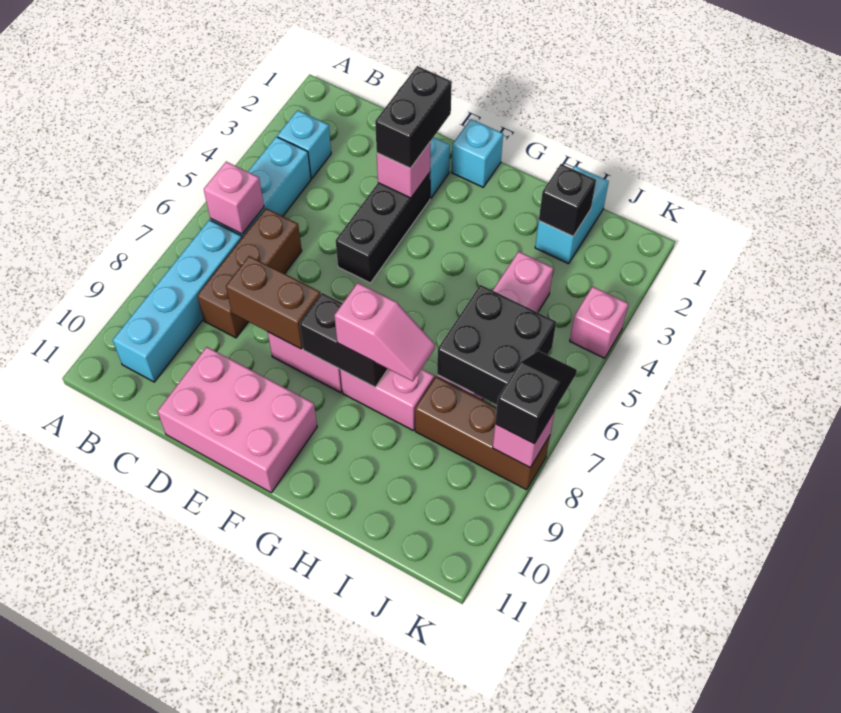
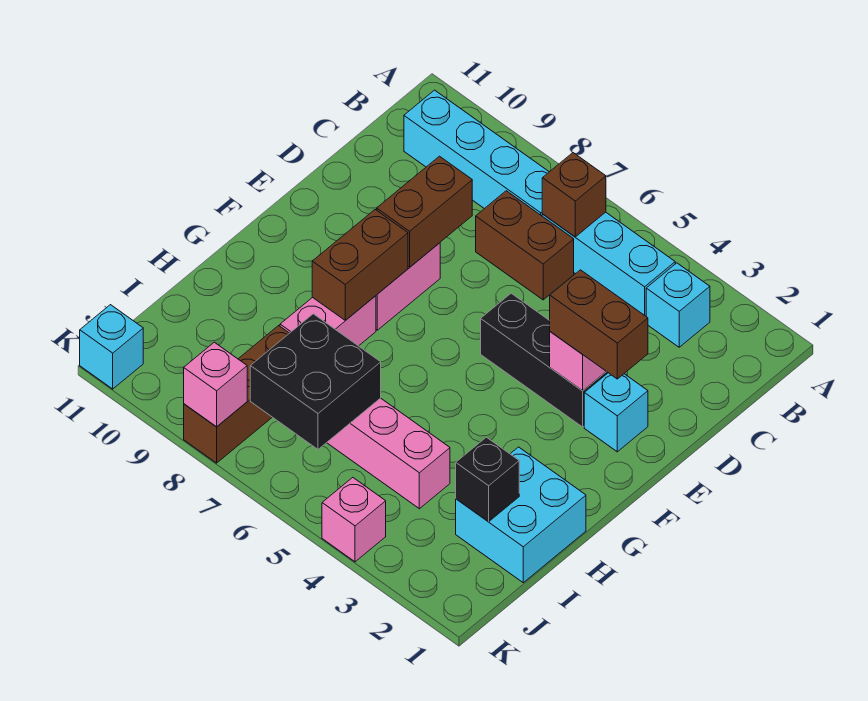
pink brick B6 level 2 -> brown brick B6 level 2
brown brick C6:C8 level 1 -> brown brick C6:C7 level 1
pink brick D10:F11 level 1 -> none
black brick E2:E3 level 3 -> brown brick E2:E3 level 3
cyan brick F1 level 1 -> cyan brick K11 level 1
black brick F8:G8 level 2 -> brown brick F8:G8 level 2
pink slope G8:H8 level 3 top G -> none
cyan brick I1:I2 level 1 -> cyan brick H1:I2 level 1
black slope K7:K8 level 3 top 8 -> none

